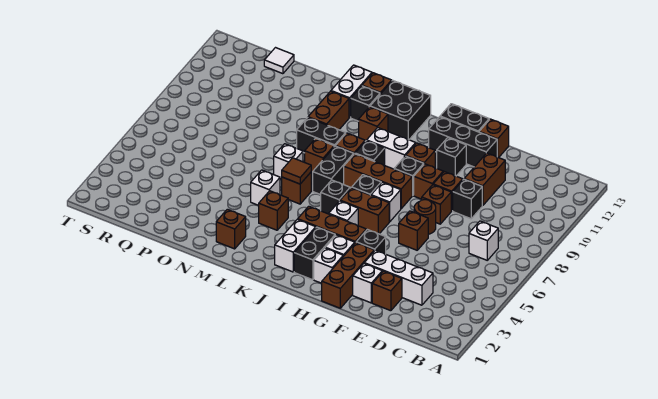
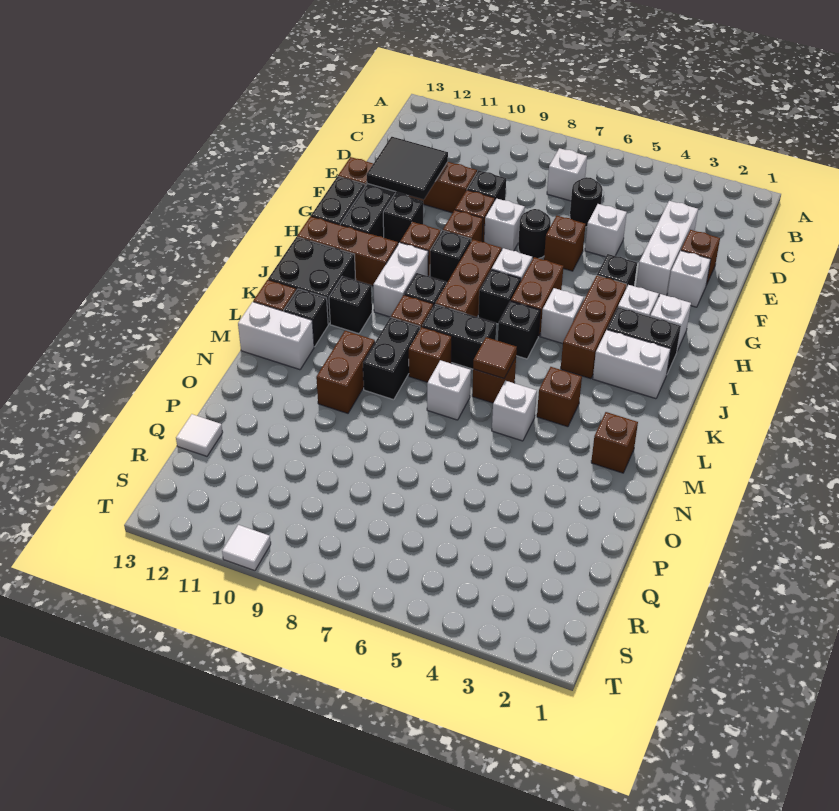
none -> black round brick D6 level 1
none -> white brick E5 level 1
none -> black tile E11:F12 level 2
brown round brick F7 level 1 -> black round brick F7 level 1
brown brick F8 level 1 -> white brick F8 level 1
brown brick G1:G3 level 1 -> brown brick I11:I13 level 1
brown brick K11 level 1 -> black brick K11 level 1
brown brick M10:M11 level 1 -> brown brick M10:N10 level 1
none -> white tile T10 level 1

